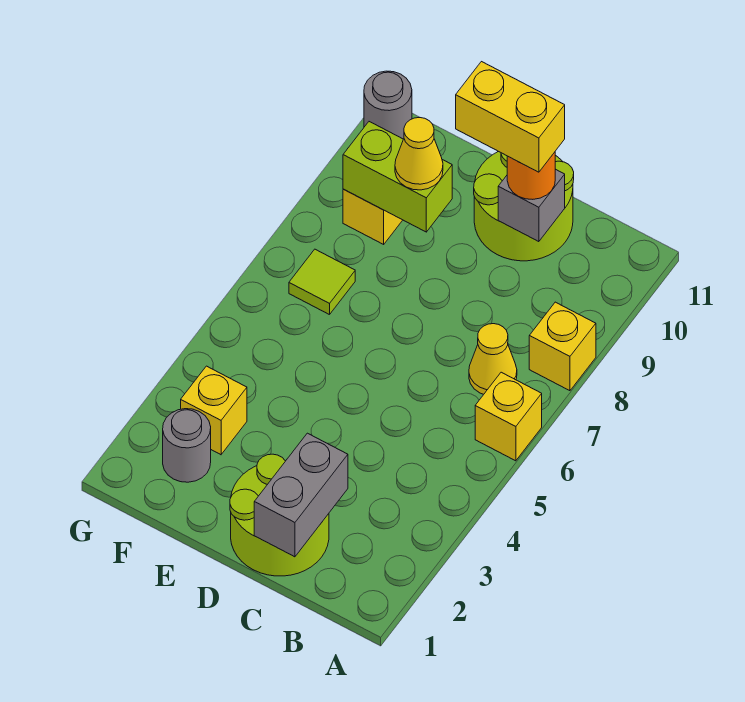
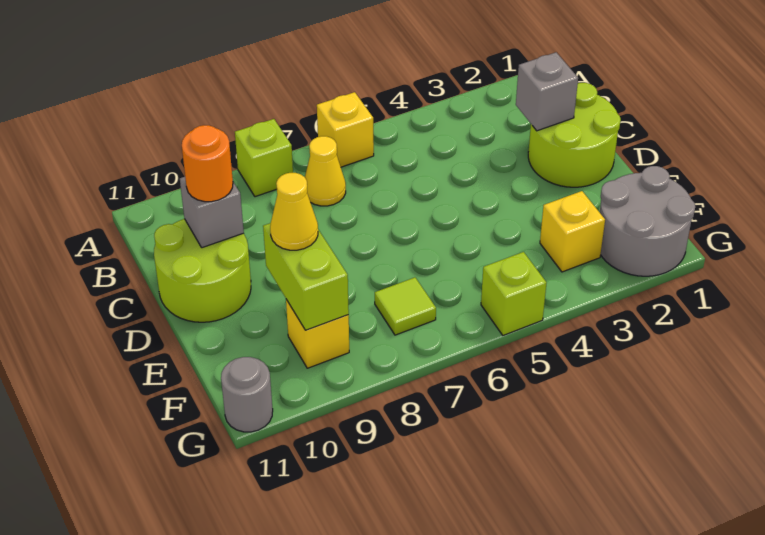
yellow brick A8 level 1 -> lime brick A8 level 1
grey brick C1:C2 level 2 -> grey brick C2 level 2
yellow brick C10:D10 level 4 -> none
grey round brick F2 level 1 -> grey round brick F1:G2 level 1
none -> lime brick G5 level 1

